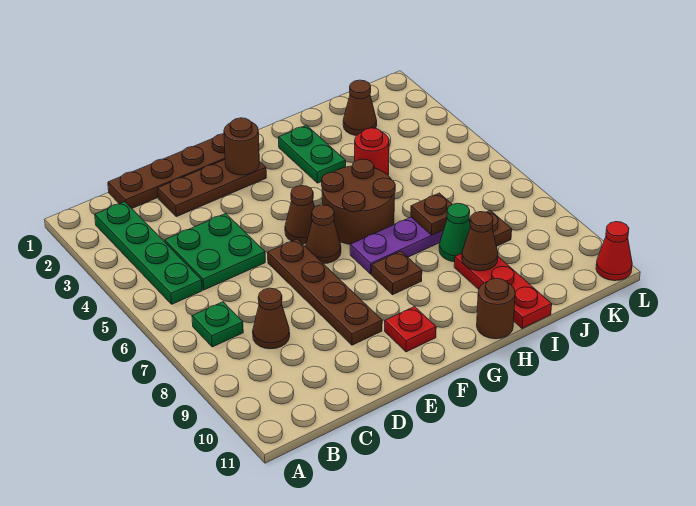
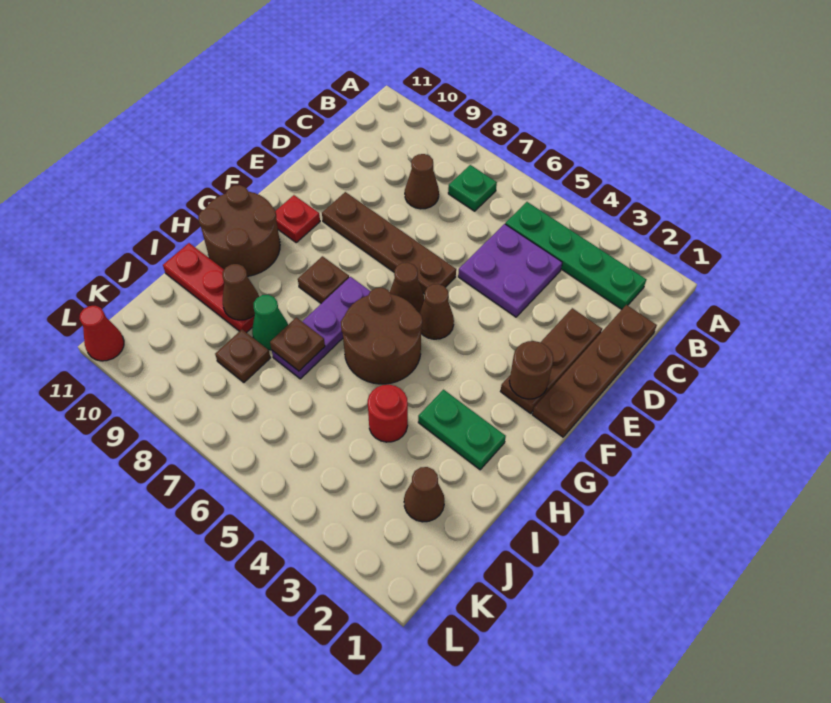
green plate C4:D5 level 1 -> purple plate C4:D5 level 1
brown round brick H11 level 1 -> brown round brick G10:H11 level 1

